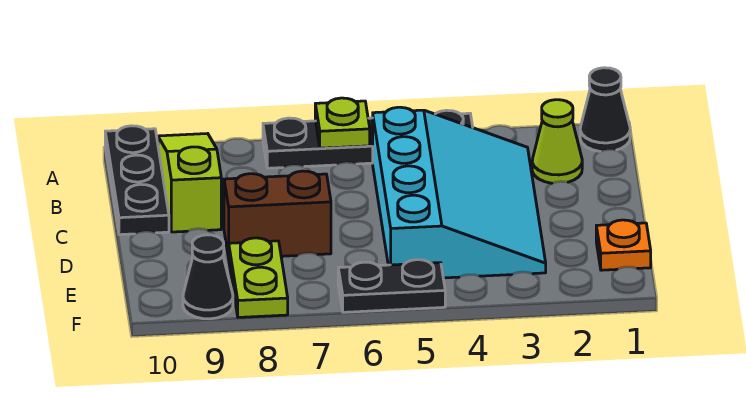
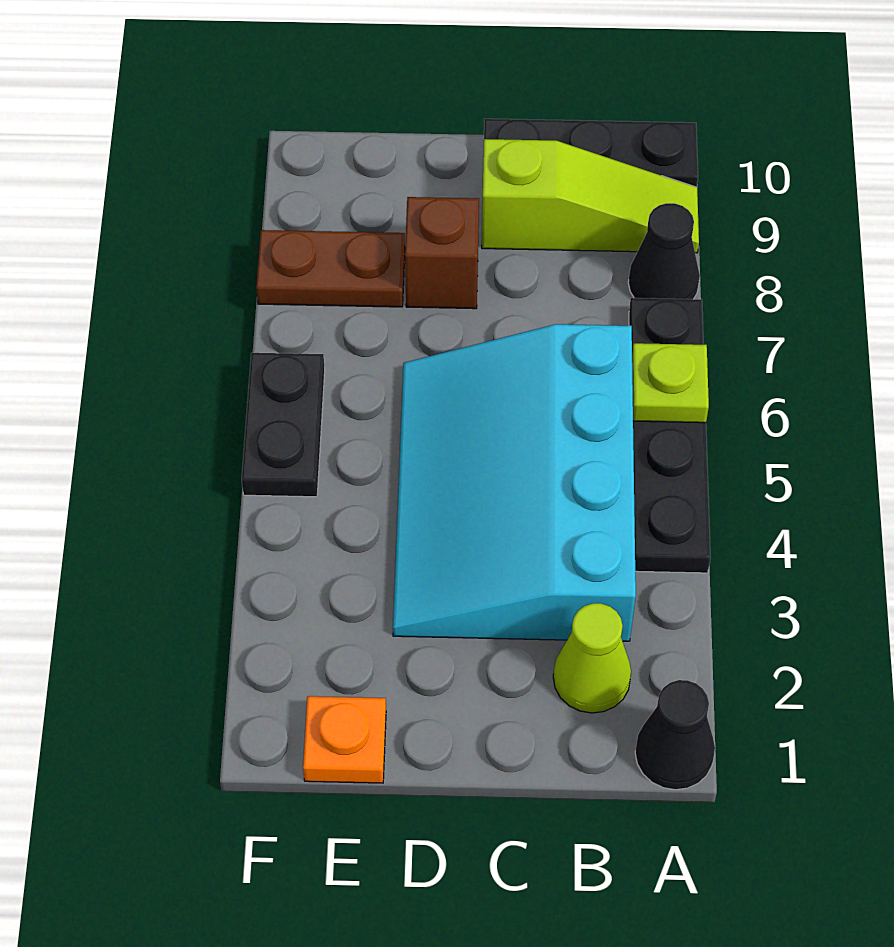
cyan slope B3:E5 level 1 top 5 -> cyan slope B3:D6 level 1 top B
brown brick D7:D8 level 1 -> brown brick D8 level 1
lime plate E8:F8 level 1 -> brown plate E8:F8 level 1
black cone F9 level 1 -> black cone A8 level 1

